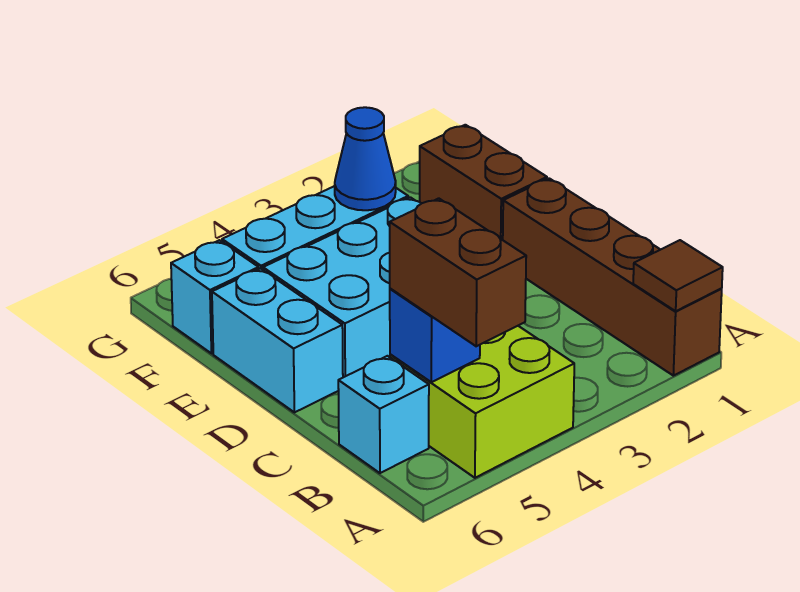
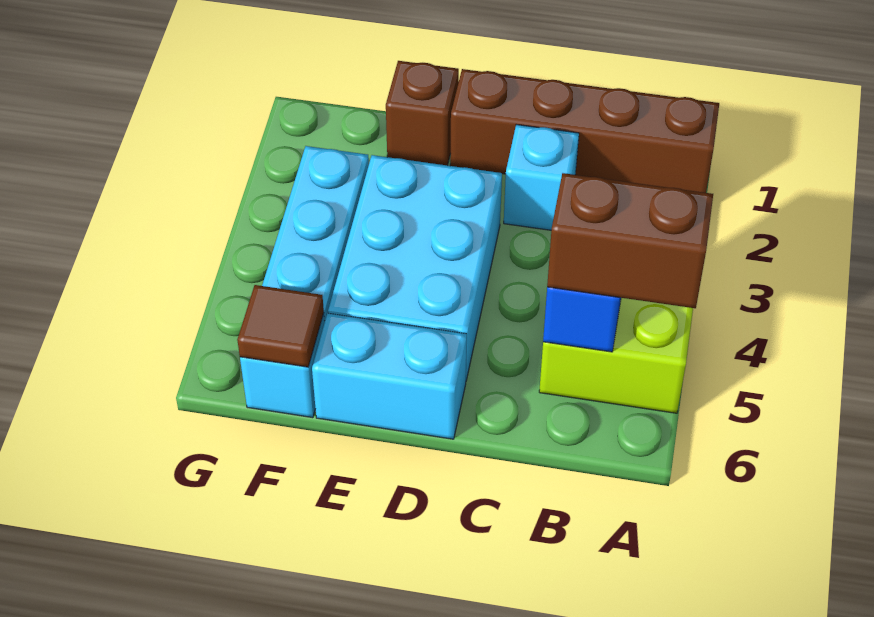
brown tile A1 level 2 -> brown tile F6 level 2
cyan brick B6 level 1 -> cyan brick C2 level 1
brown brick E1:F1 level 1 -> brown brick E1 level 1
blue cone F3 level 2 -> none

